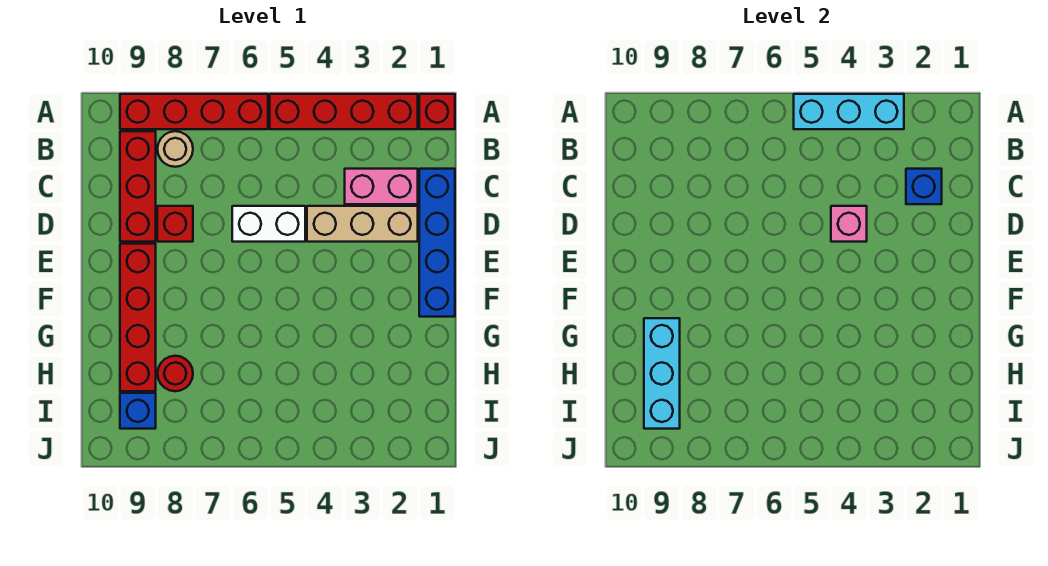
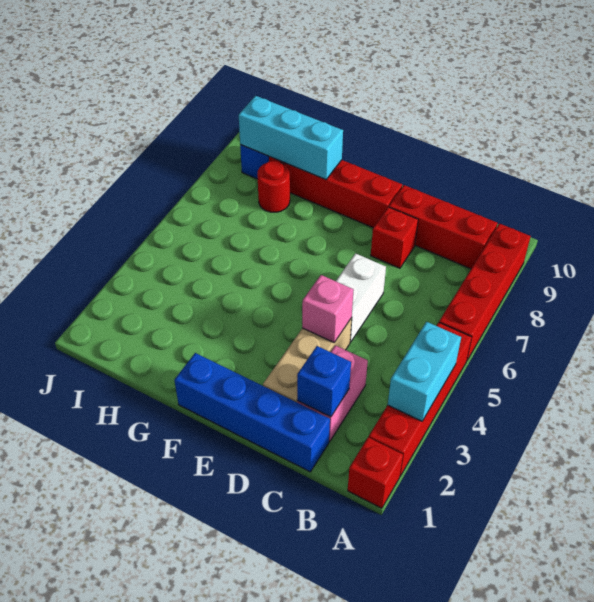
cyan brick A3:A5 level 2 -> cyan brick A3:A4 level 2
tan round brick B8 level 1 -> none

